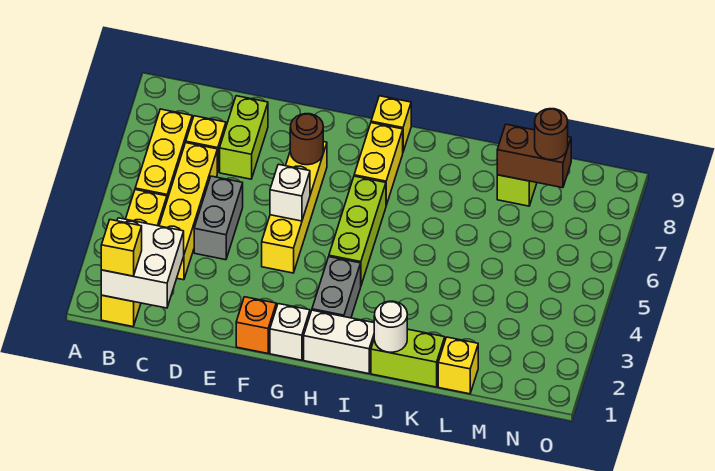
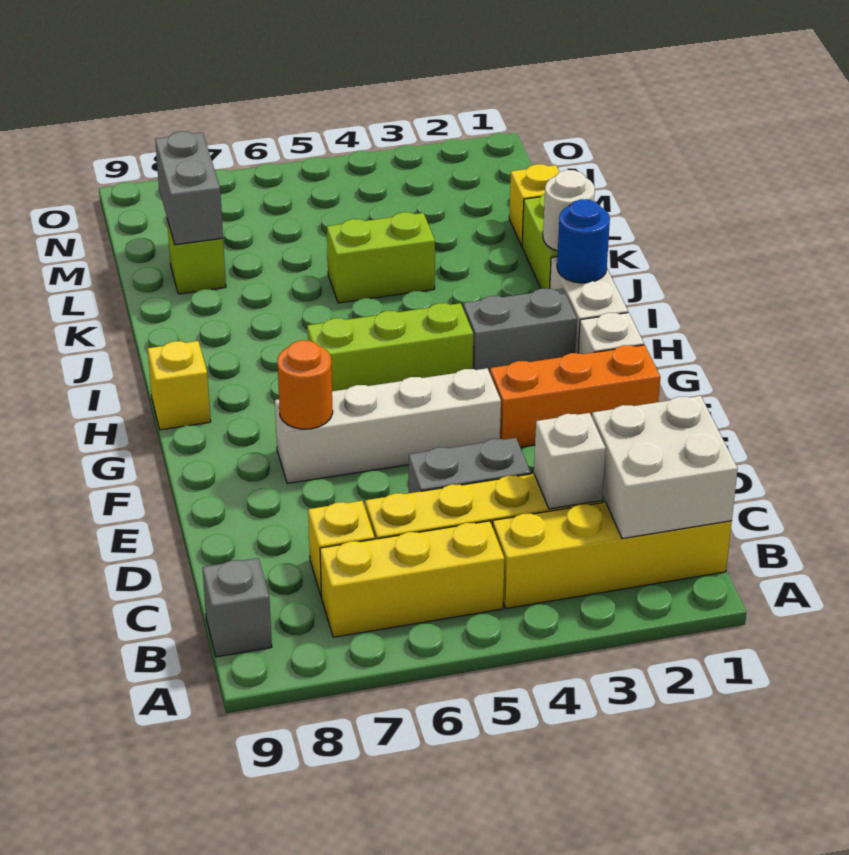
yellow brick B1 level 3 -> none
none -> grey brick B9 level 1
lime brick D7:D8 level 1 -> lime brick K4:K5 level 1
orange brick F1 level 1 -> orange brick F1:F3 level 1
yellow brick F4:F7 level 1 -> white brick F4:F7 level 1
white brick F5 level 2 -> white brick C3 level 2
brown round brick F7 level 2 -> orange round brick F7 level 2
yellow brick H7:H8 level 1 -> none
none -> blue round brick I1 level 2
brown brick L8:M8 level 2 -> grey brick L8:M8 level 2
brown round brick M8 level 3 -> none

